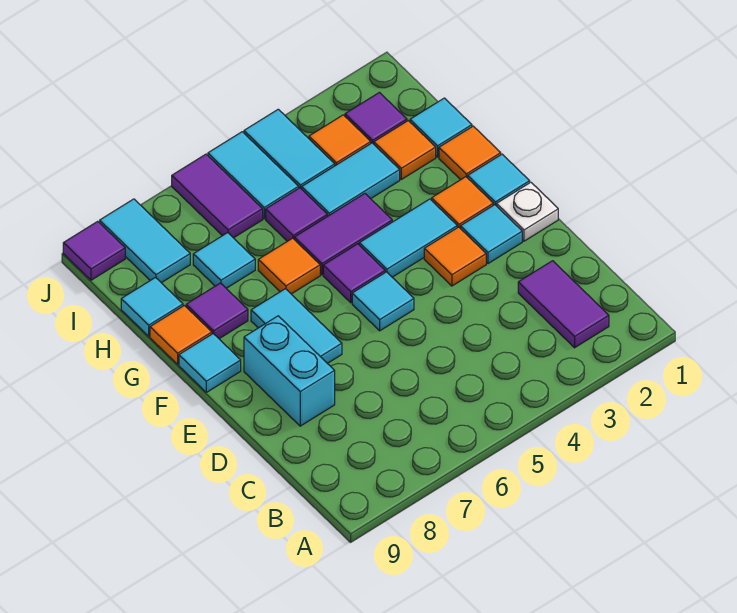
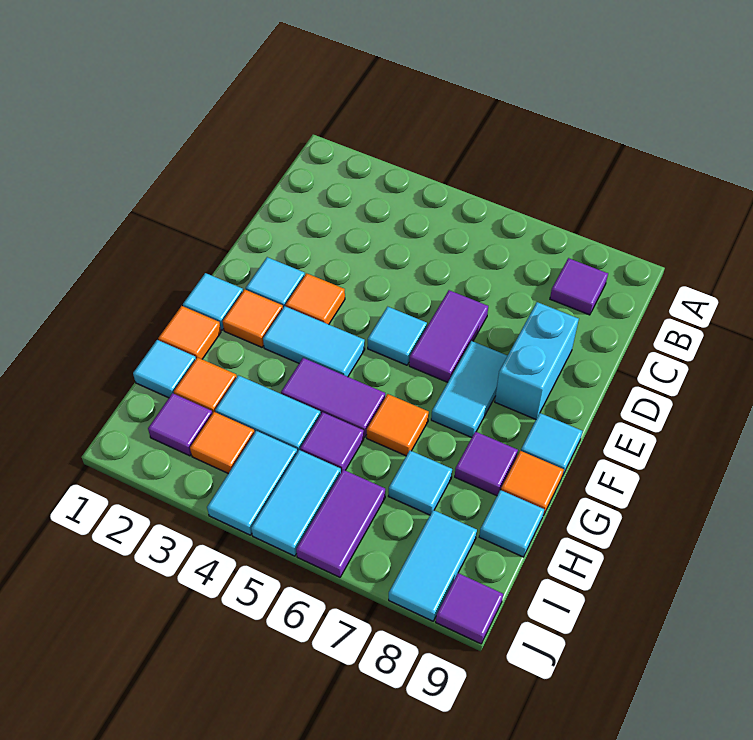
purple tile B2:C2 level 1 -> purple tile D6:E6 level 1
white plate E1 level 1 -> none
purple tile F5 level 1 -> purple tile B8 level 1

